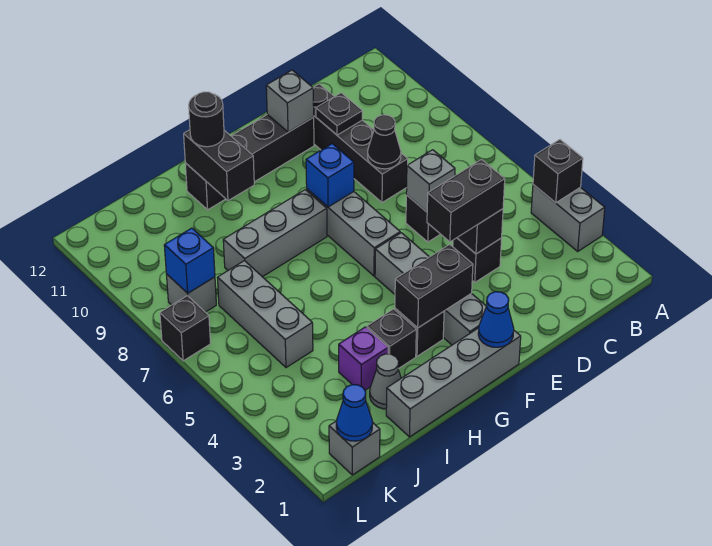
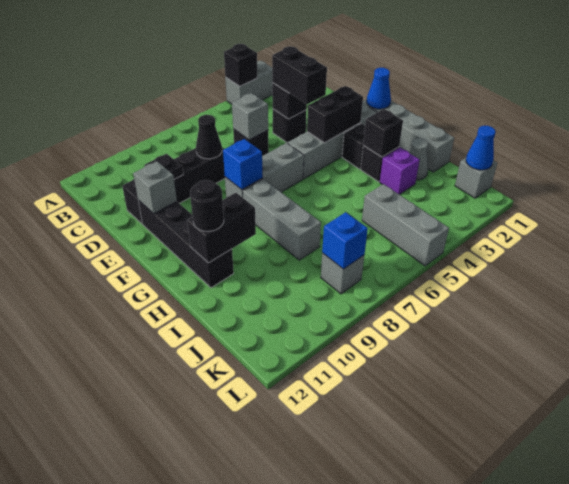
black brick F3:G3 level 2 -> black brick F3:F4 level 2
grey brick J5:J7 level 1 -> grey brick J5:L5 level 1
black brick L7 level 1 -> black brick H3 level 2

